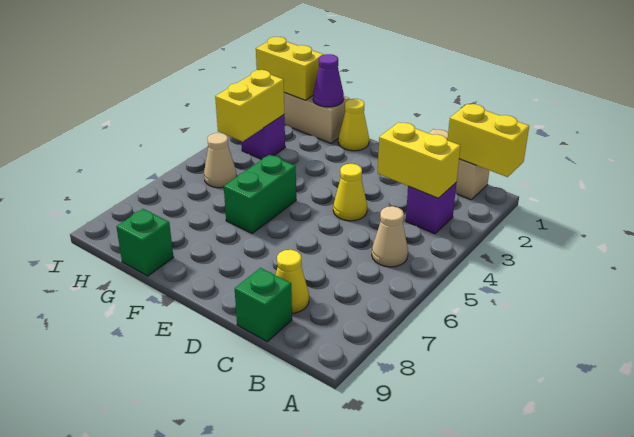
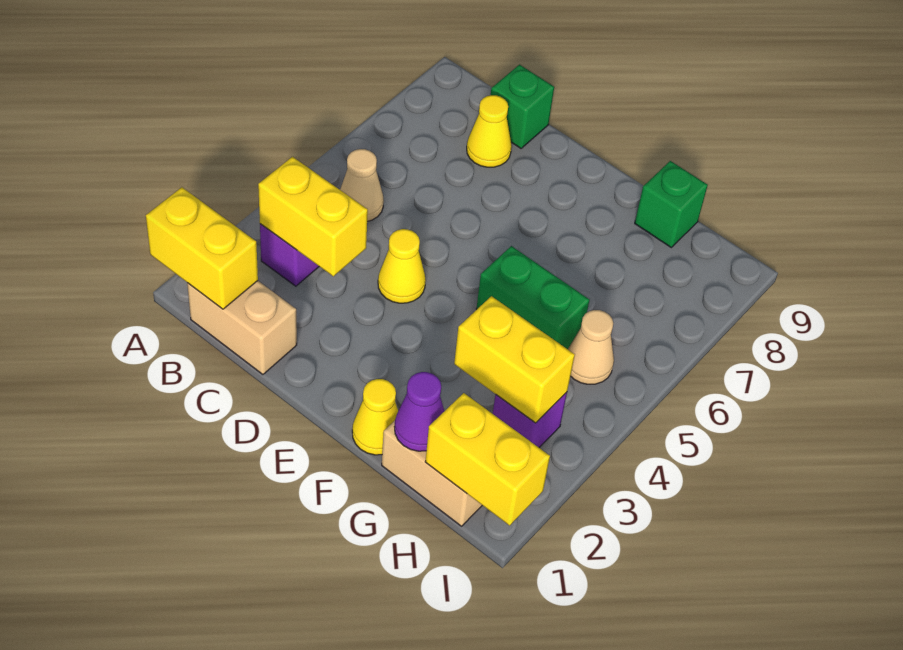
green brick F5:F6 level 1 -> green brick F5:G5 level 1
yellow brick H3:H4 level 2 -> yellow brick G3:H3 level 2

